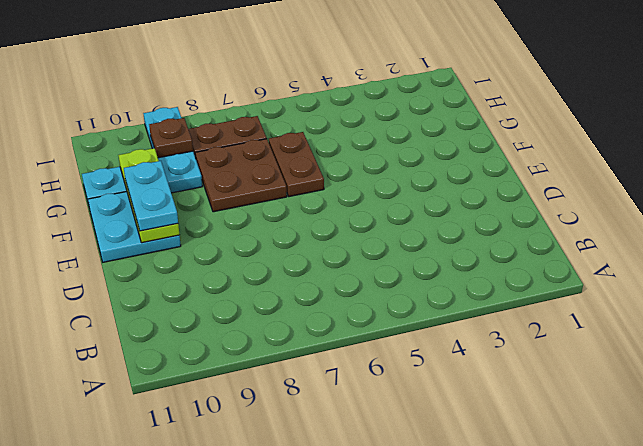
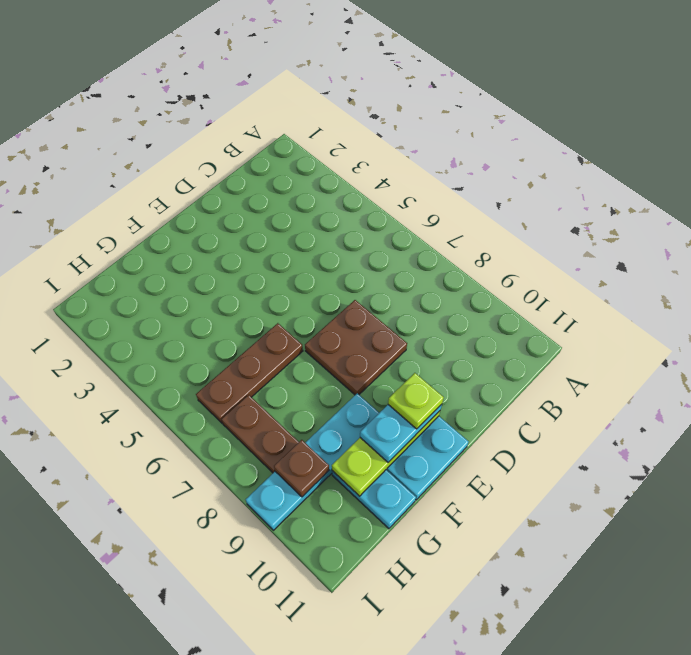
none -> lime plate E10 level 4
brown plate F6:G6 level 1 -> brown plate F6:H6 level 1
brown plate F7:G8 level 1 -> brown plate D7:E8 level 1
cyan plate G9:I9 level 1 -> cyan plate F9:I9 level 1

